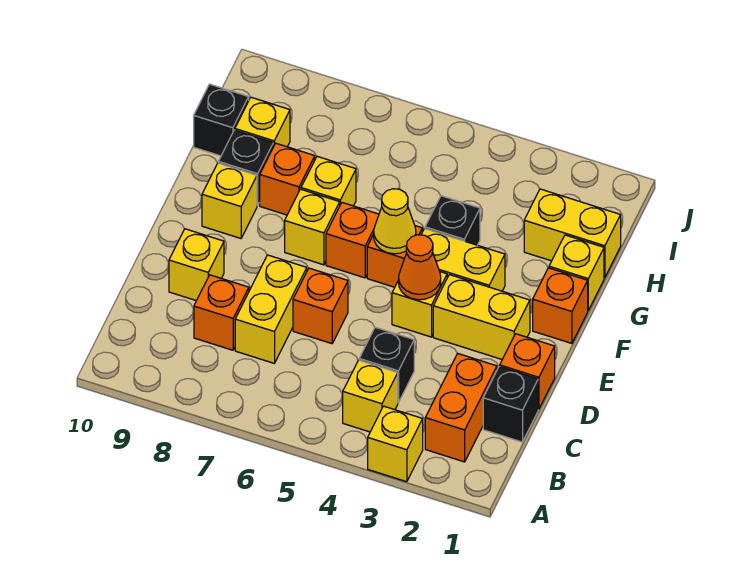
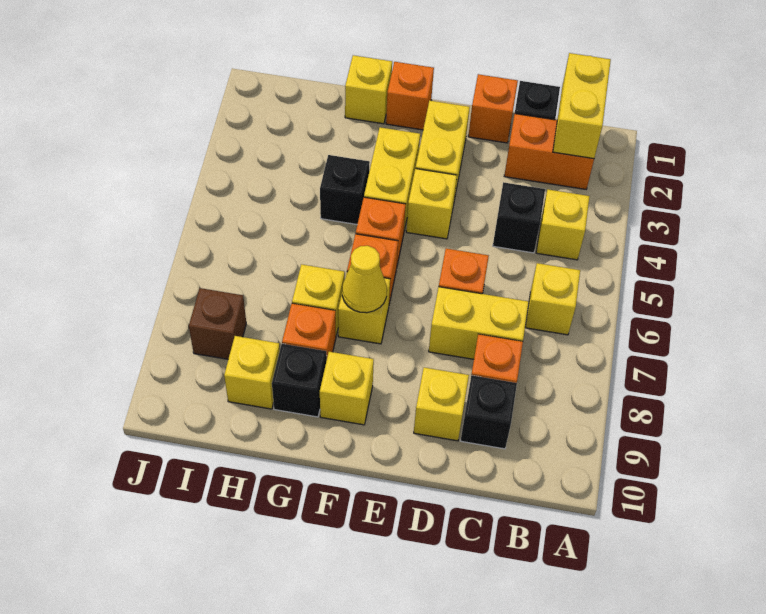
yellow brick A3 level 1 -> yellow brick B6 level 1
orange cone E4 level 2 -> none
yellow cone F5 level 2 -> yellow cone F7 level 2
yellow brick H1:H2 level 1 -> yellow brick B1:B2 level 2
black brick H10 level 1 -> black brick C9 level 1
none -> brown brick I8 level 1

